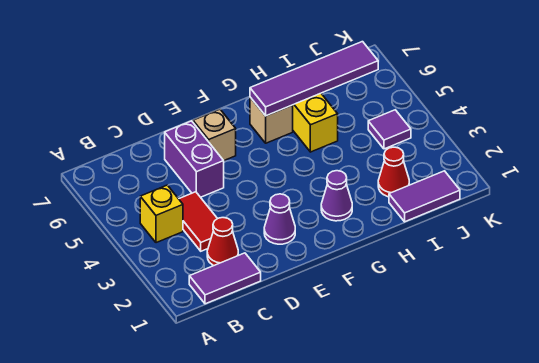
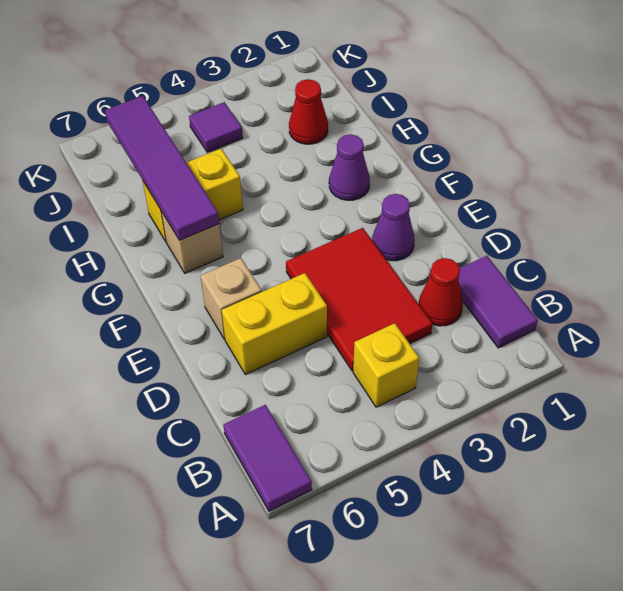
red tile C3:C4 level 1 -> red tile C3:E4 level 1
purple brick D5:D6 level 1 -> yellow brick D5:D6 level 1
purple tile I1:J1 level 1 -> purple tile A7:B7 level 1

